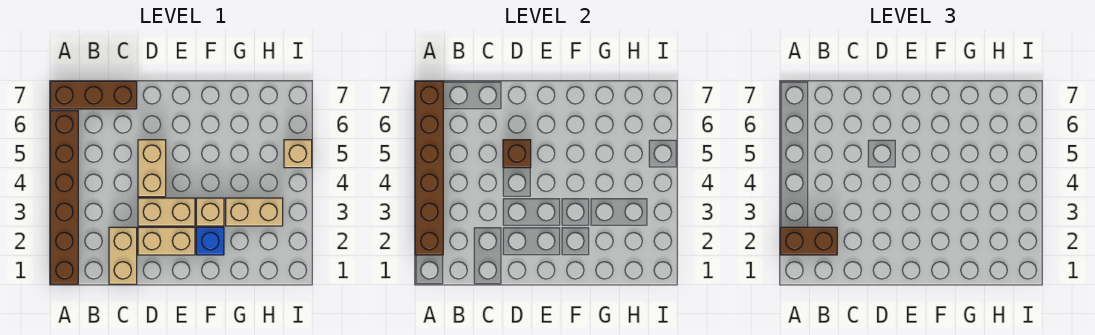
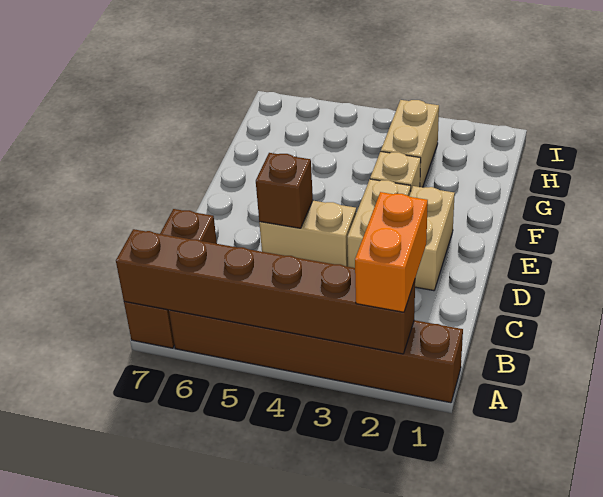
brown brick A2:B2 level 3 -> orange brick A2:B2 level 3
tan brick C1:C2 level 1 -> none
blue brick F2 level 1 -> none
tan brick I5 level 1 -> none

